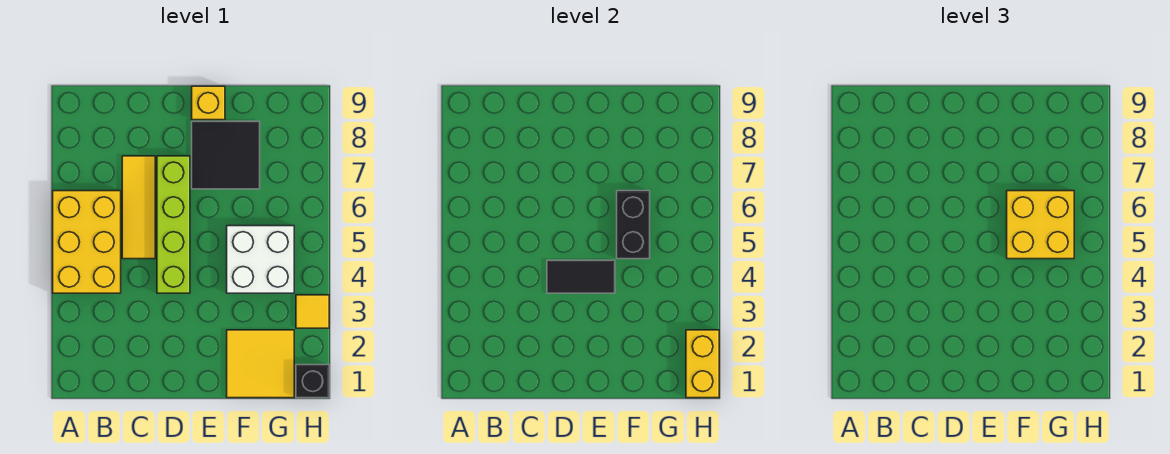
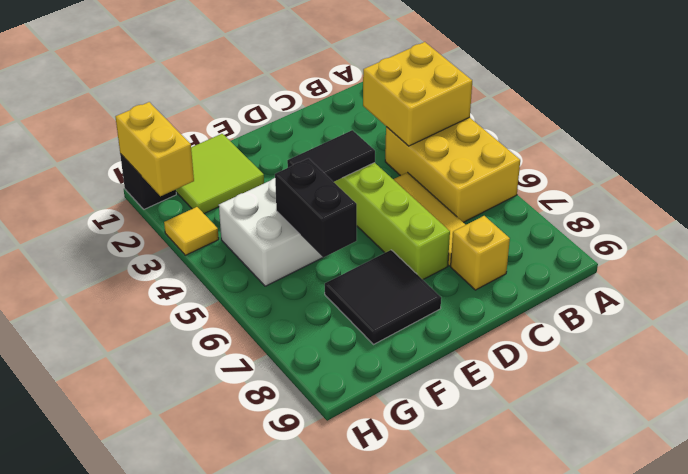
yellow brick E9 level 1 -> yellow brick C8 level 1
yellow tile F1:G2 level 1 -> lime tile F1:G2 level 1
yellow brick F5:G6 level 3 -> yellow brick A3:B4 level 2

